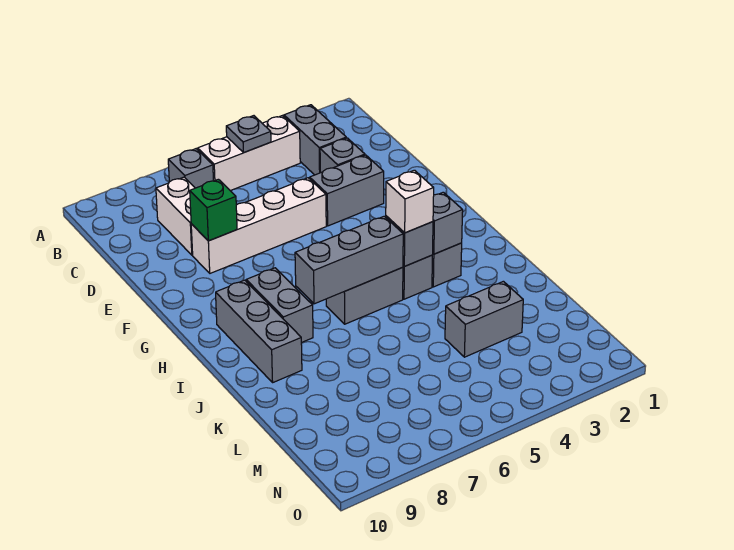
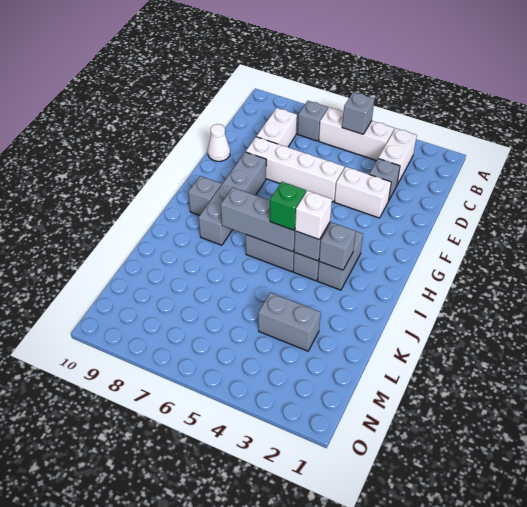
grey brick B3:C3 level 1 -> white brick B3:C3 level 1
grey plate B5 level 2 -> grey brick B5 level 2
grey brick E3:E4 level 1 -> white brick E3:E4 level 1
green brick E8 level 2 -> green brick I5 level 3
none -> white cone E10 level 1
grey brick H8:I8 level 1 -> grey brick F8:I8 level 1
grey brick H9:J9 level 1 -> grey brick H9 level 1

